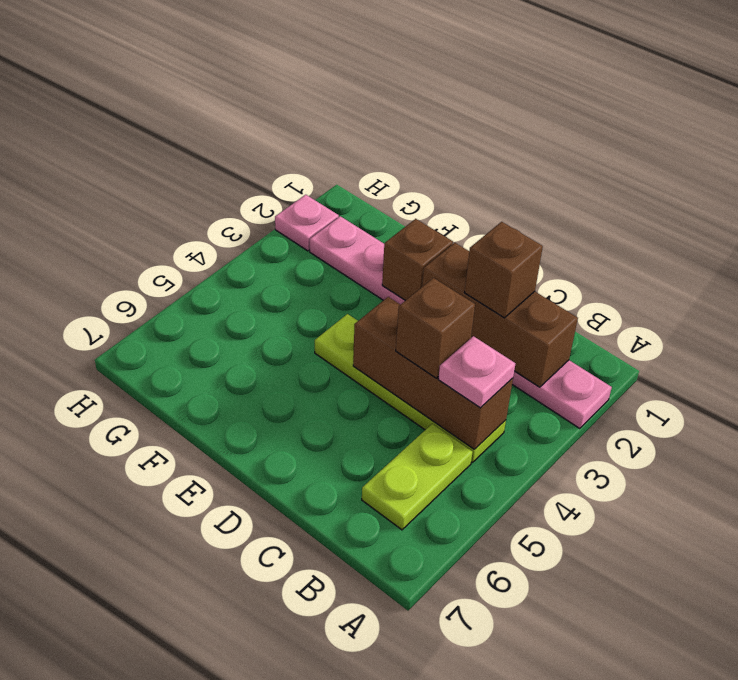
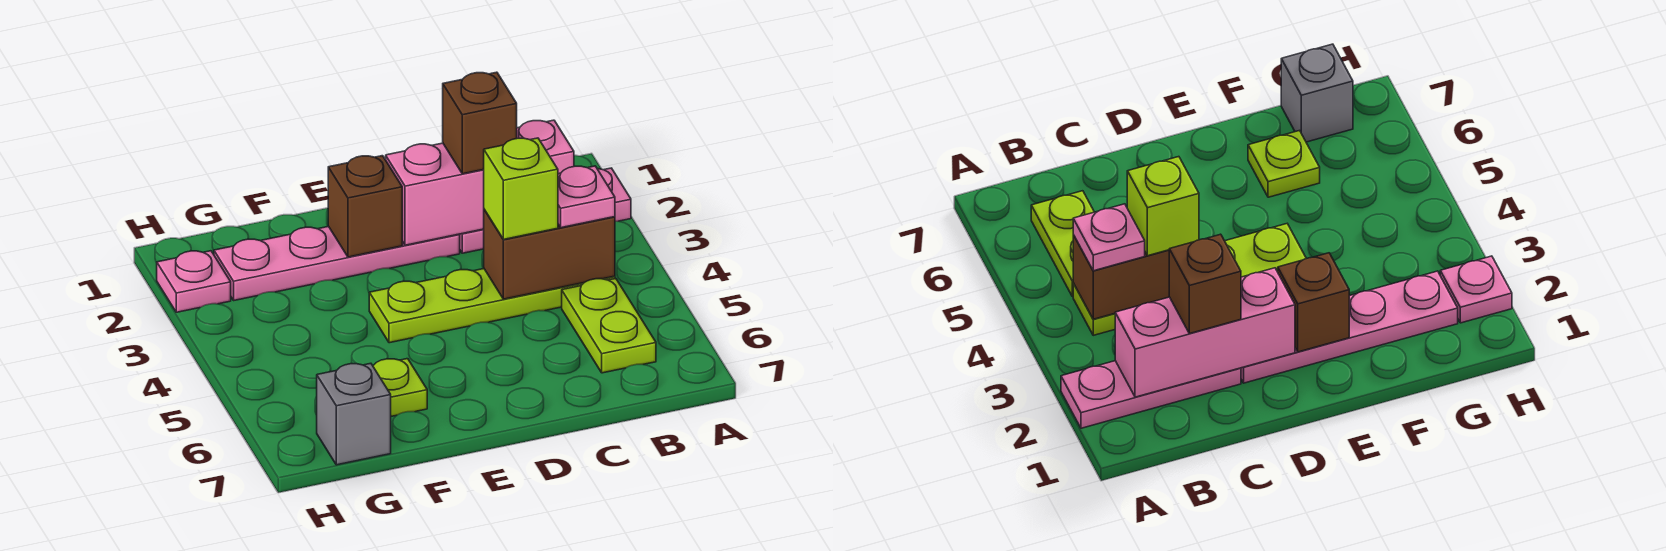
brown brick B2:D2 level 2 -> pink brick B2:D2 level 2
brown brick B4:D4 level 2 -> brown brick B4:C4 level 2
brown brick C4 level 3 -> lime brick C4 level 3
none -> lime plate F6 level 1
none -> grey brick G7 level 1

